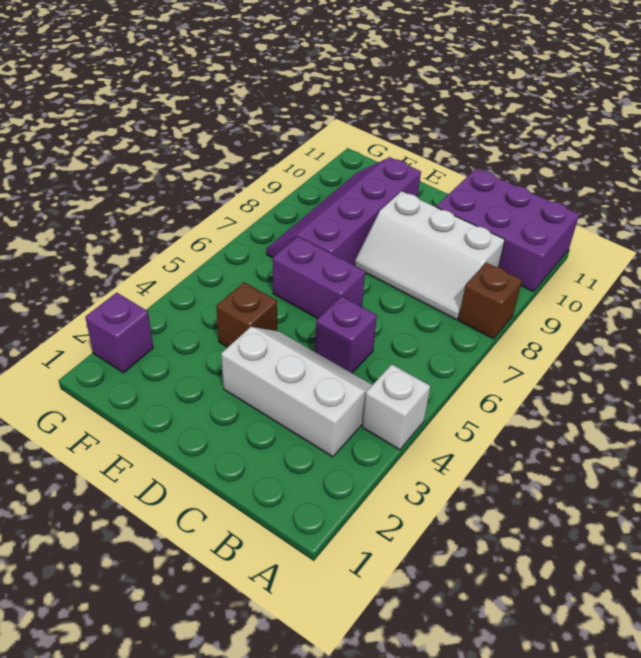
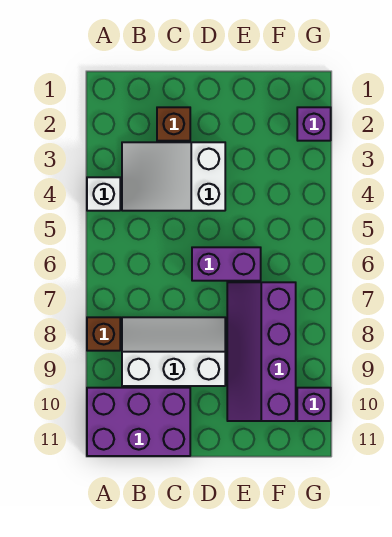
white slope B3:D4 level 1 top 3 -> white slope B3:D4 level 1 top D
purple brick C5 level 1 -> purple brick G10 level 1
brown brick E4 level 1 -> brown brick C2 level 1
purple slope E7:F10 level 1 top E -> purple slope E7:F10 level 1 top F

